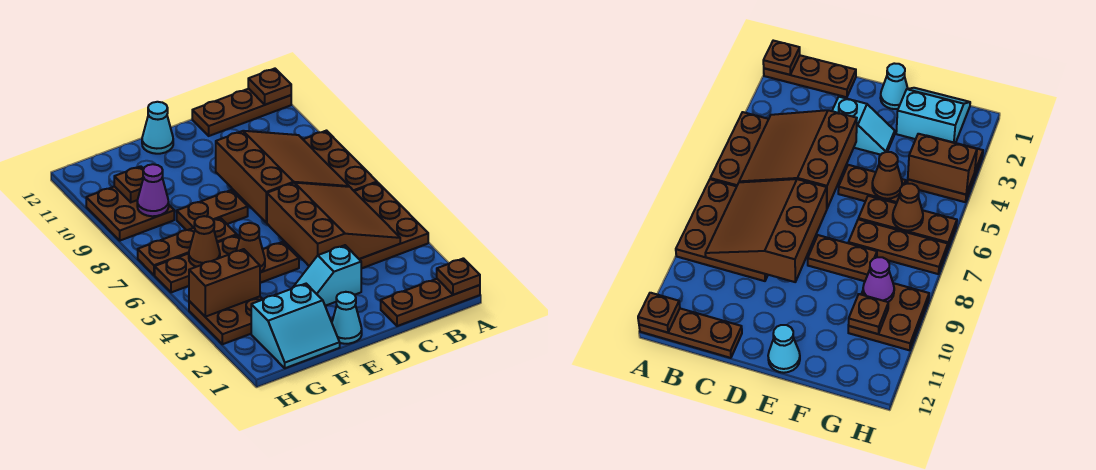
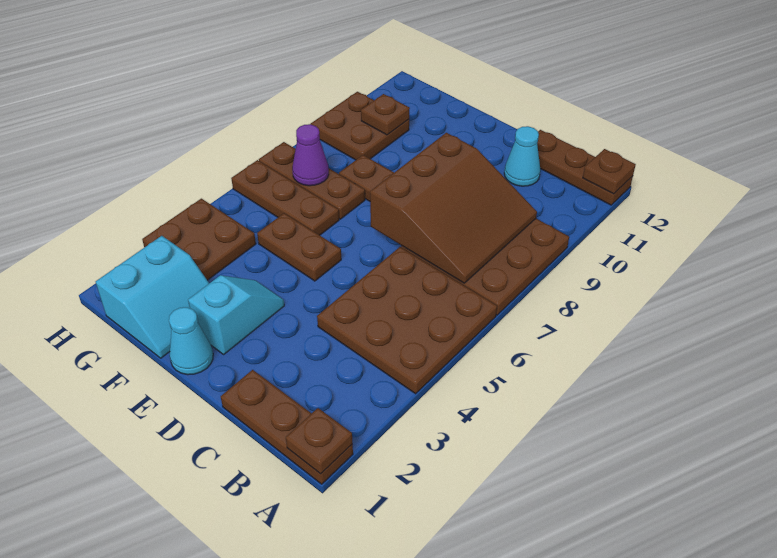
brown slope B4:D6 level 2 top D -> none
cyan slope D3:E3 level 1 top D -> cyan slope E2:E3 level 1 top 2
cyan cone E12 level 1 -> cyan cone C11 level 1
cyan slope F1:G2 level 1 top 2 -> cyan slope F1:G2 level 1 top G
brown cone F5 level 2 -> none
brown brick G4:H4 level 2 -> none
brown cone G6 level 2 -> none
purple cone G9 level 2 -> purple cone G7 level 2

